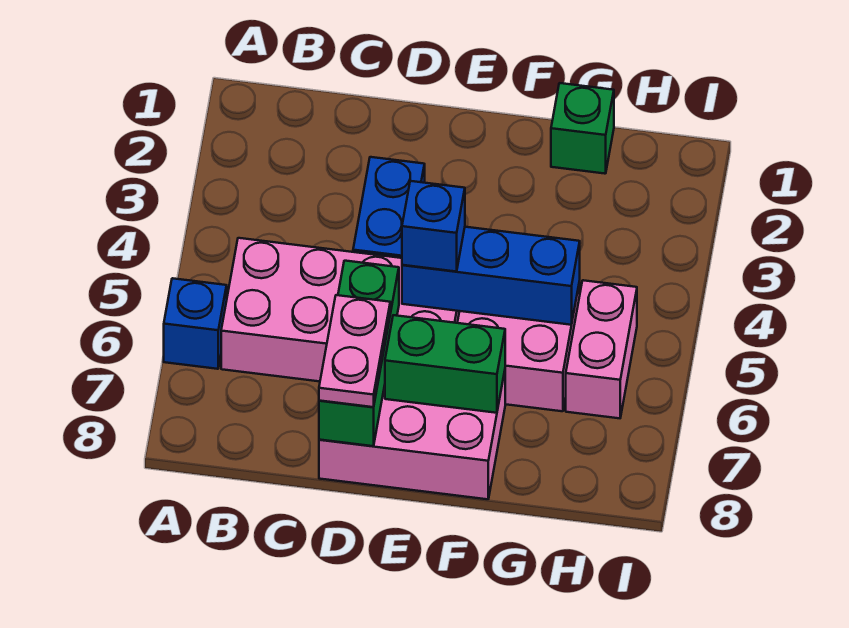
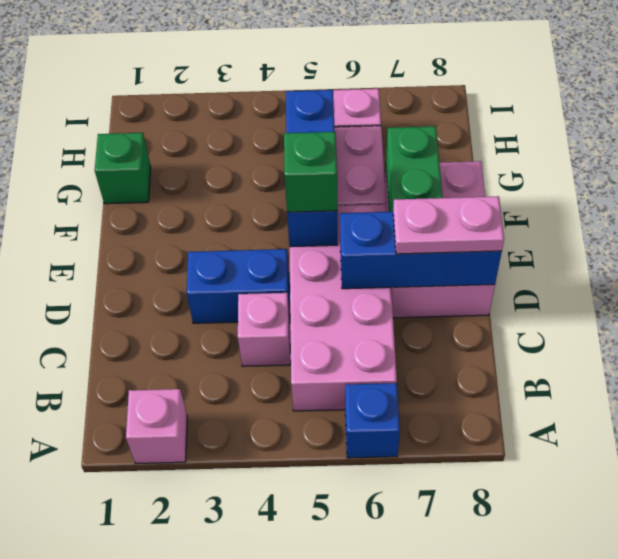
none -> pink brick A2 level 1
none -> pink brick C4 level 1
green brick D6:D8 level 2 -> blue brick D6:D8 level 2
blue brick E5 level 3 -> green brick E5 level 3

